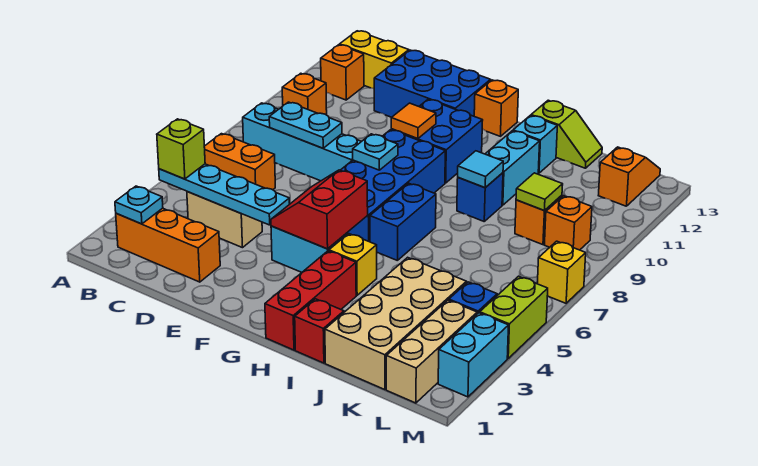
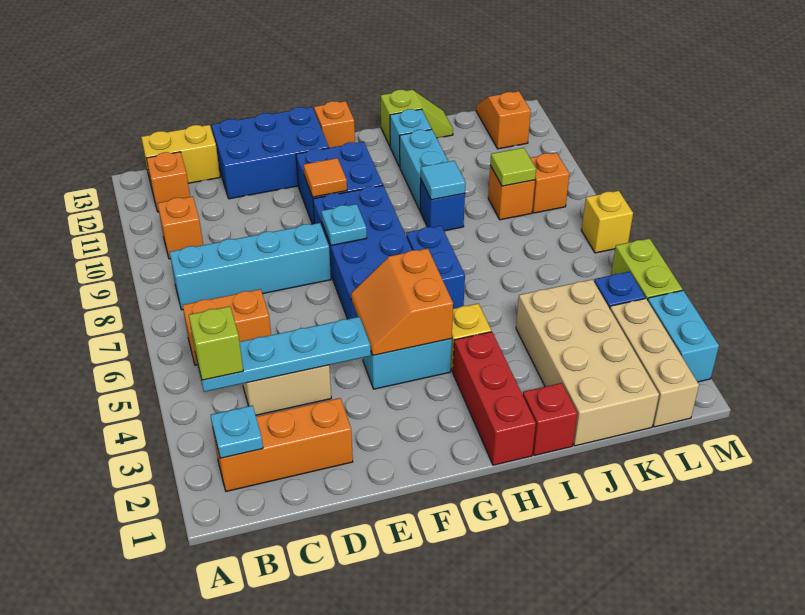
cyan plate C8:D8 level 2 -> none
red slope F4:G5 level 2 top G -> orange slope F4:G5 level 2 top G

